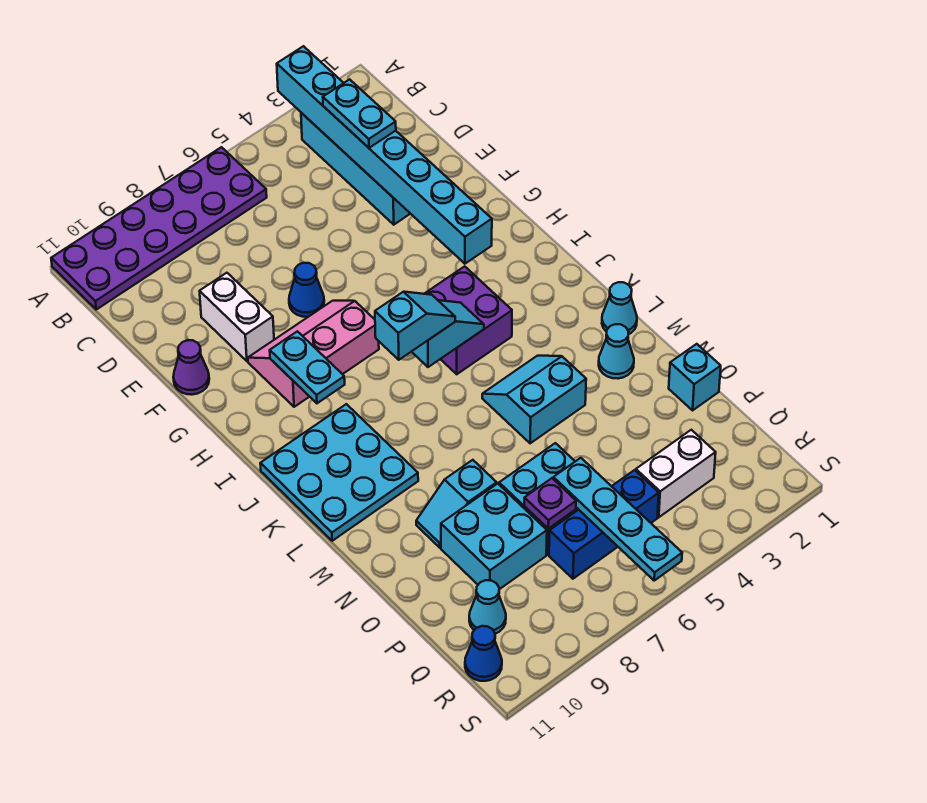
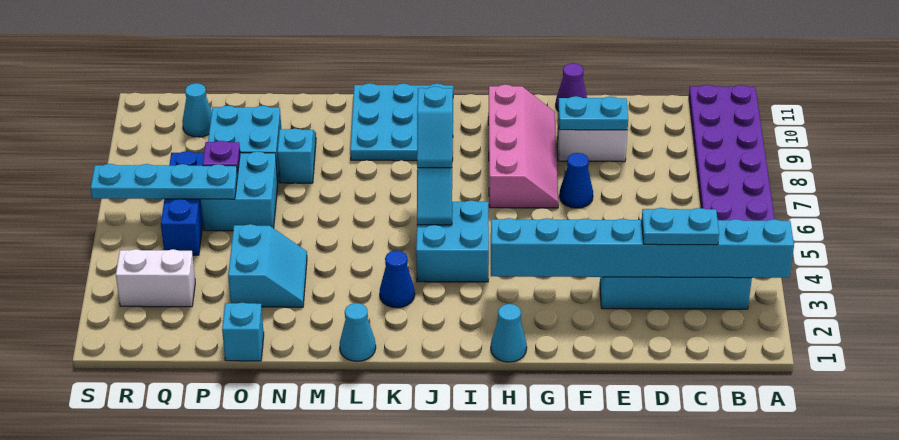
pink slope G7:H9 level 1 top H -> pink slope G7:H10 level 1 top H
cyan plate H9:I9 level 2 -> cyan plate E9:F9 level 2
purple brick I4:J5 level 1 -> cyan brick I4:J5 level 1
cyan slope L4:M5 level 1 top M -> cyan slope N3:O4 level 1 top O
cyan cone M2 level 1 -> cyan cone H1 level 1
white brick Q3:Q4 level 1 -> white brick Q3:R3 level 1
blue cone R11 level 1 -> blue cone K3 level 1

